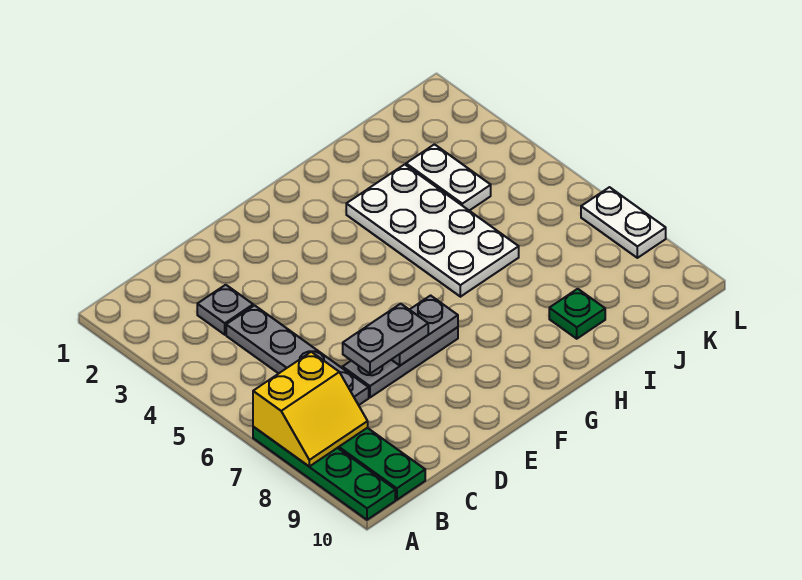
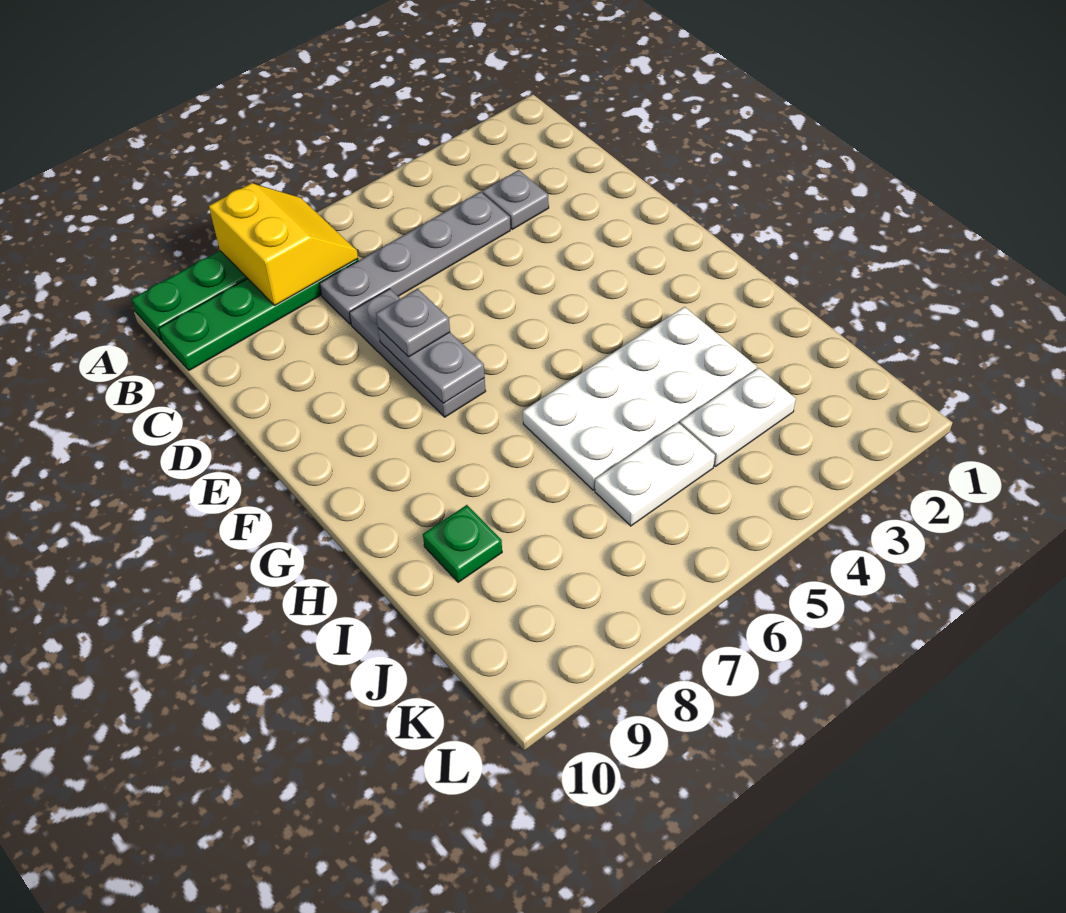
yellow slope A7:B8 level 2 top 7 -> yellow slope A7:B8 level 2 top 8
grey plate D7:E7 level 3 -> grey plate E7 level 3
white plate L7:L8 level 1 -> white plate J5:J6 level 1

